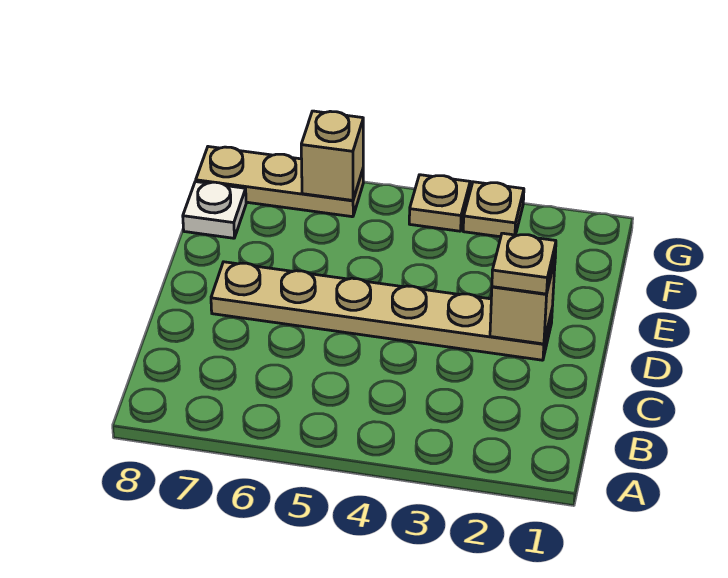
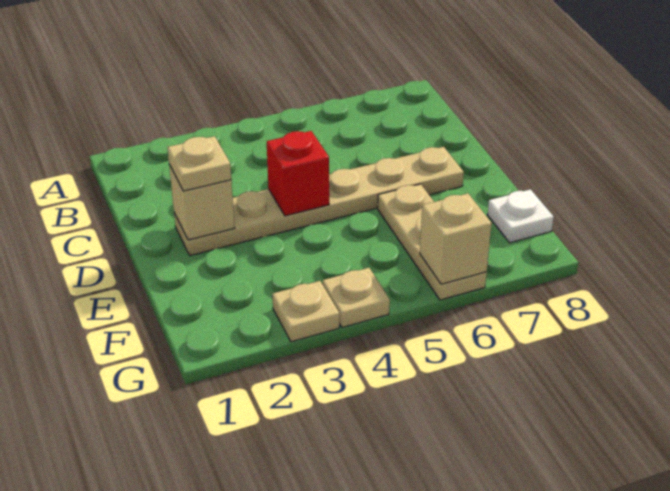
none -> red brick D4 level 2
tan plate G6:G8 level 1 -> tan plate E6:G6 level 1

